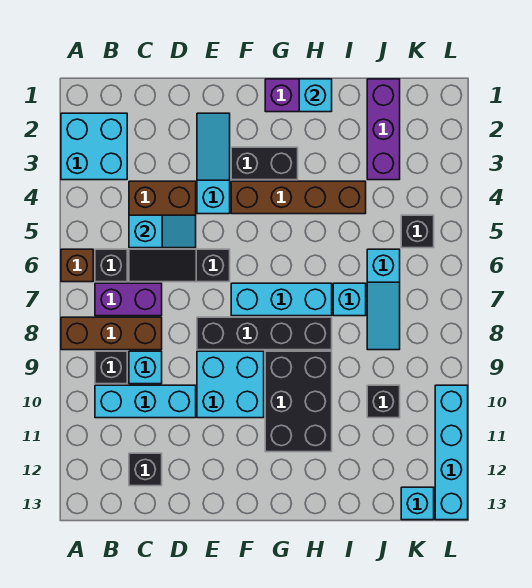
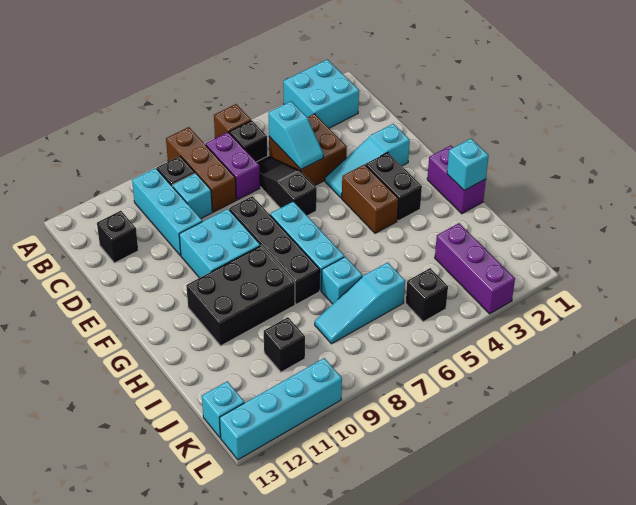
cyan slope E2:E4 level 1 top 4 -> cyan slope E2:E4 level 1 top 2
brown brick F4:I4 level 1 -> brown brick F4:G4 level 1
purple brick J1:J3 level 1 -> purple brick J3:L3 level 1

